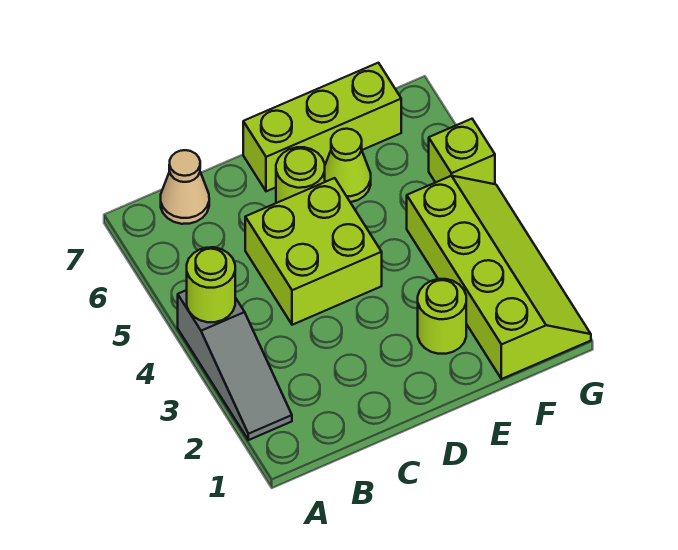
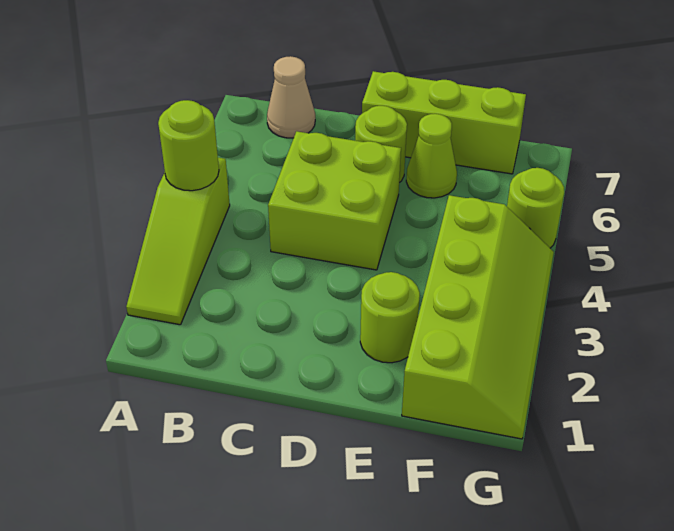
grey slope A2:A4 level 1 top 4 -> lime slope A2:A4 level 1 top 4
lime brick G5 level 1 -> lime round brick G5 level 1

